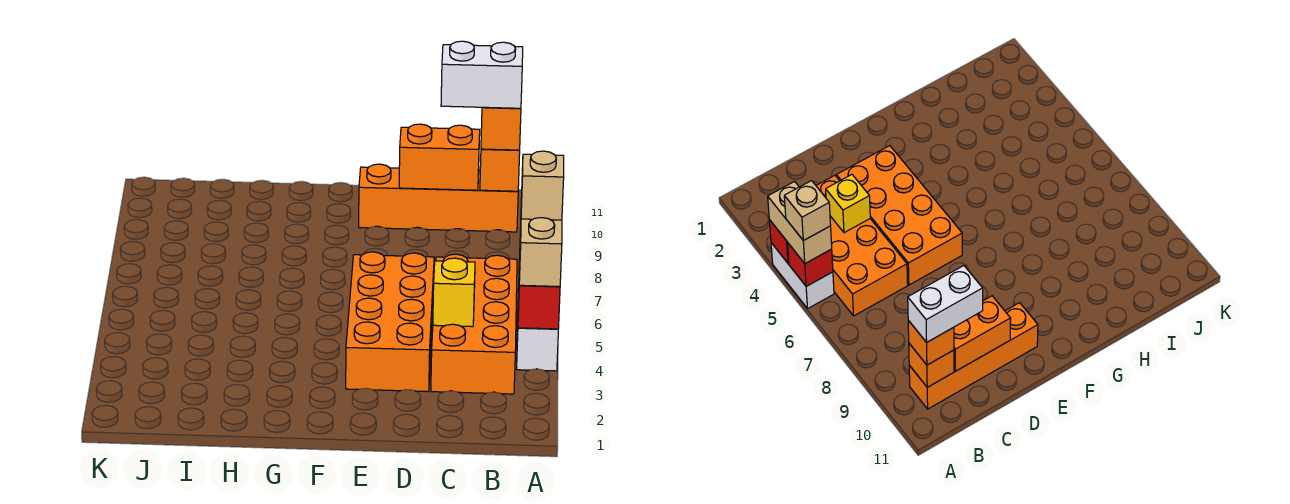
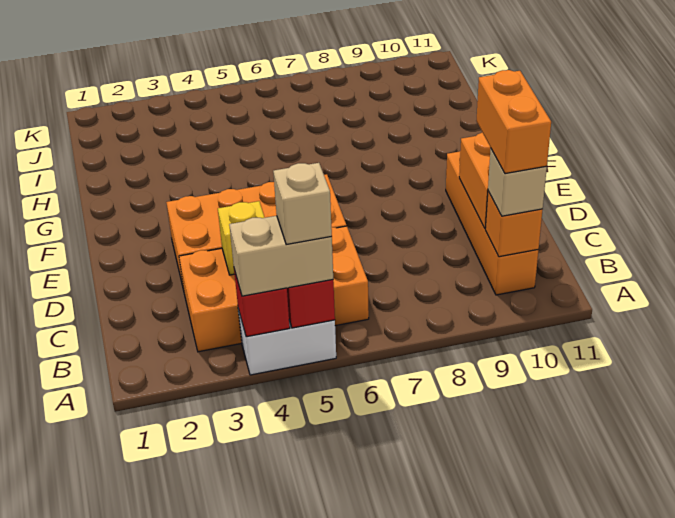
orange brick B10 level 3 -> tan brick B10 level 3
white brick B10:C10 level 4 -> orange brick B10:C10 level 4

